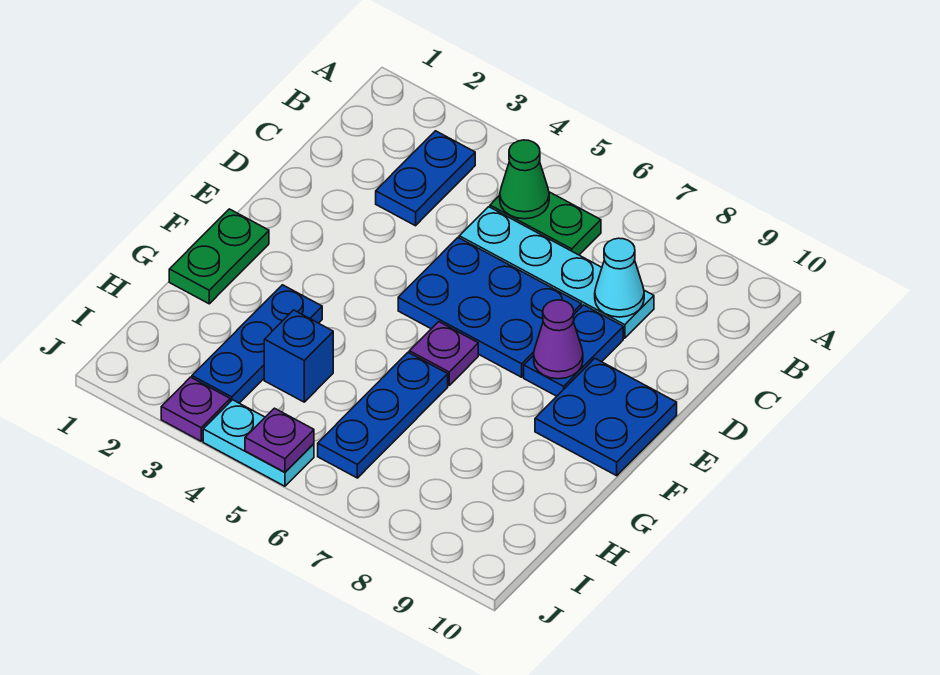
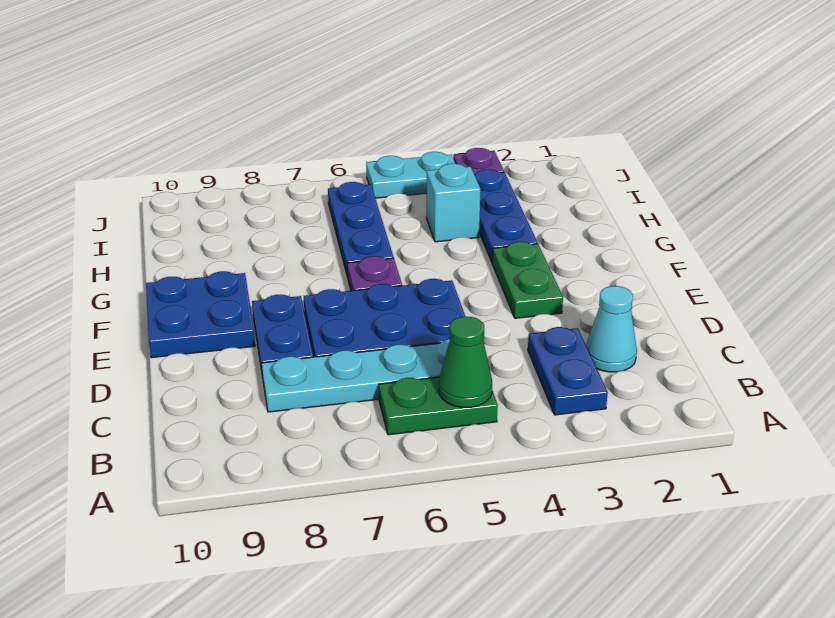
cyan cone C8 level 2 -> cyan cone C2 level 1
purple cone E8 level 2 -> none
green plate F1:G1 level 1 -> green plate E3:F3 level 1
blue brick H4 level 1 -> cyan brick H4 level 1
purple plate J5 level 2 -> none

